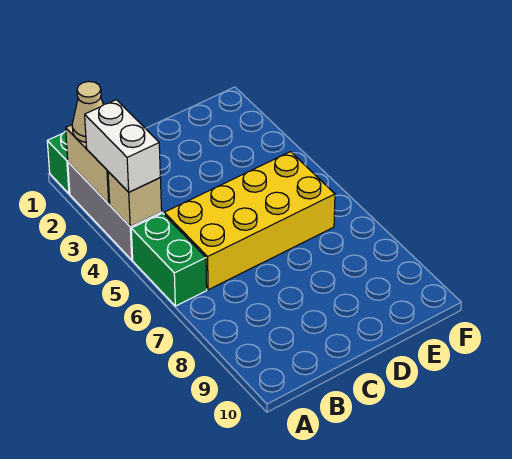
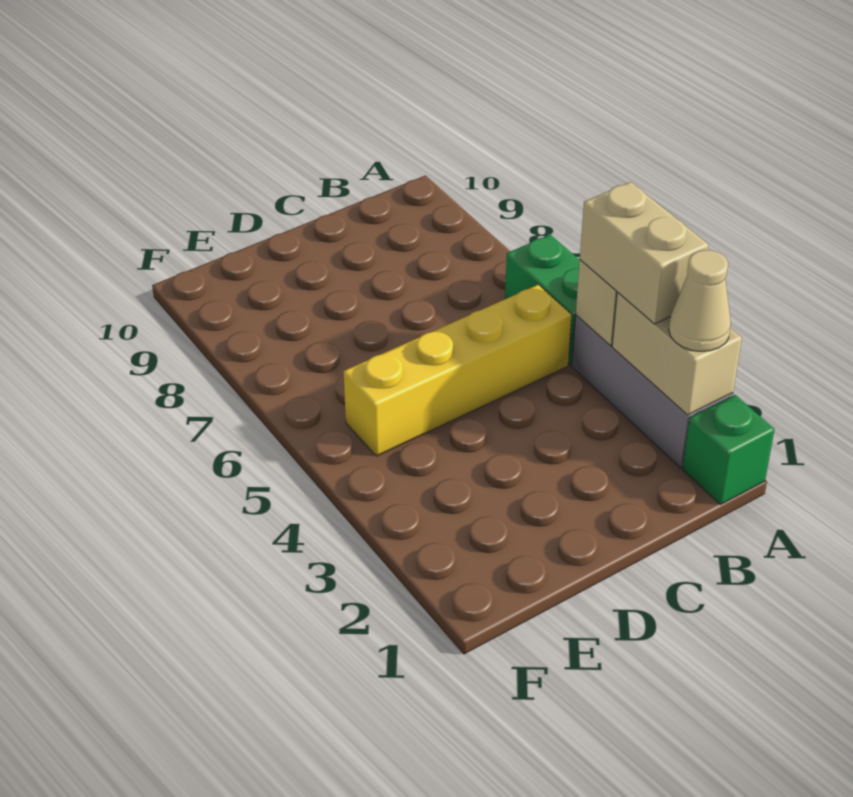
white brick A3:A4 level 3 -> tan brick A3:A4 level 3
yellow brick B5:E6 level 1 -> yellow brick B5:E5 level 1

